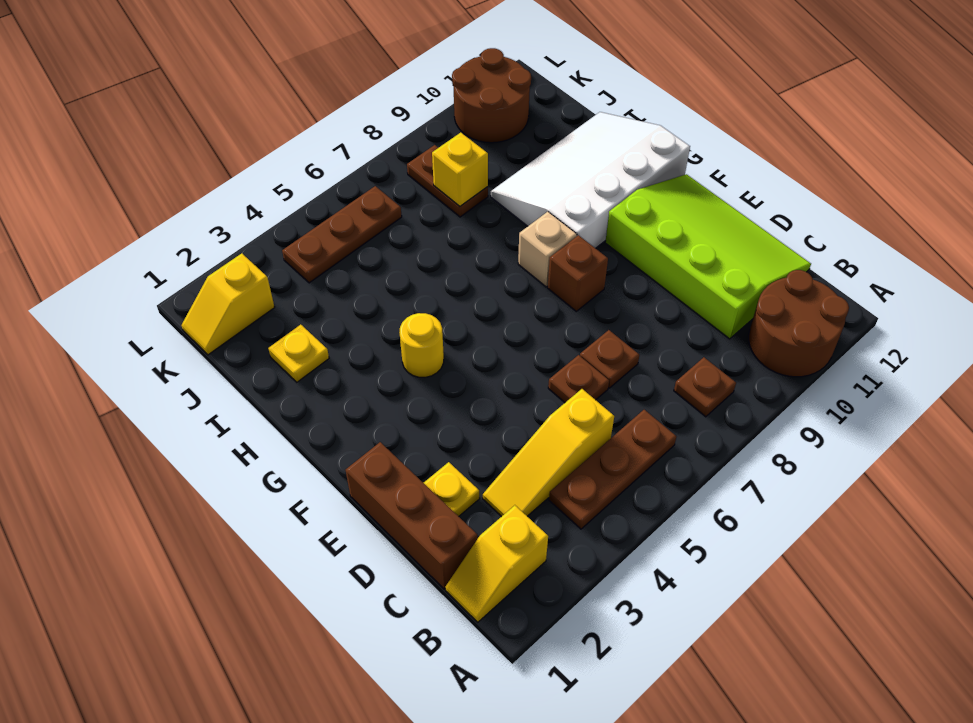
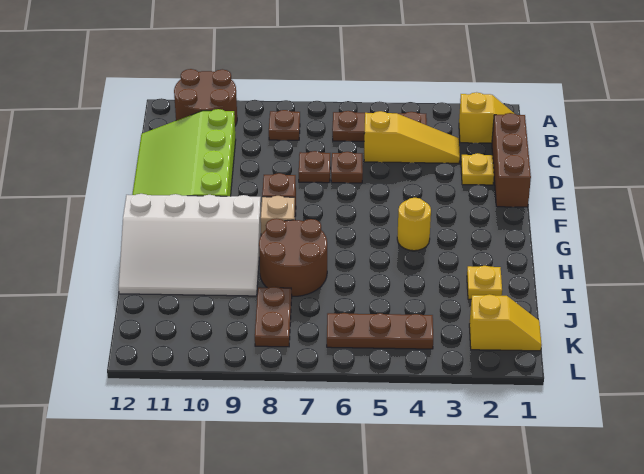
yellow brick J8 level 2 -> none
brown round brick K10:L11 level 1 -> brown round brick H7:I8 level 1

